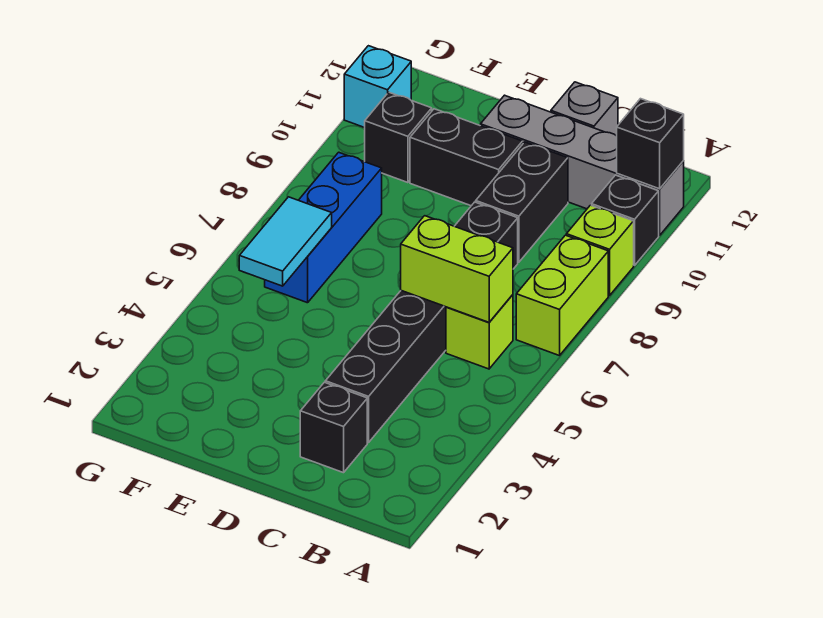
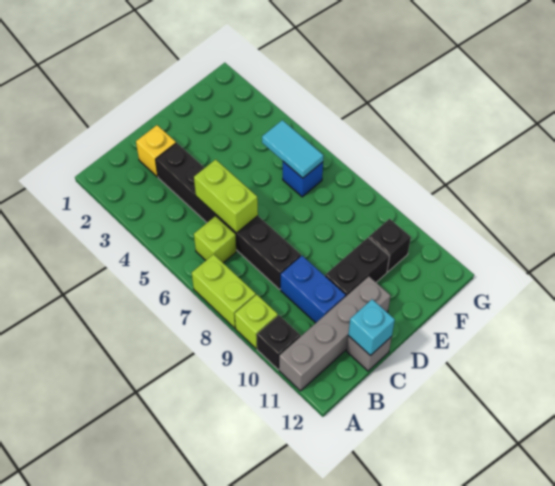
black brick A11 level 2 -> none
lime brick B6:C6 level 2 -> lime brick C5:C6 level 2
black brick C2 level 1 -> yellow brick C2 level 1
black brick C9:C10 level 1 -> blue brick C9:C10 level 1
blue brick F6:F8 level 1 -> blue brick F6 level 1
cyan brick G11 level 1 -> cyan brick C12 level 2

